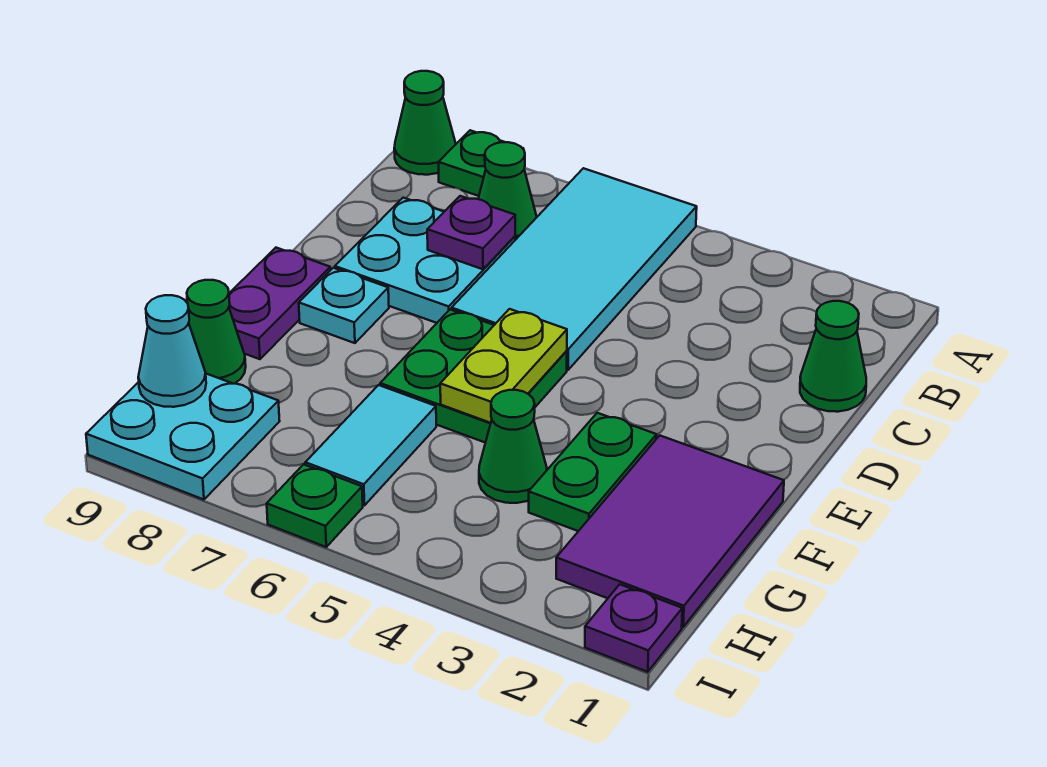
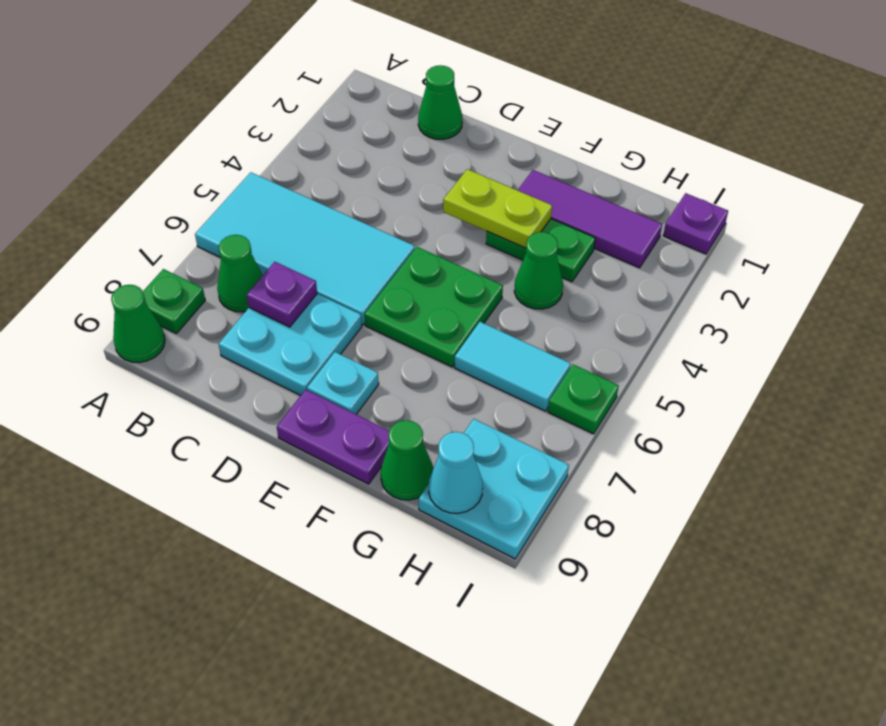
lime plate E5:F5 level 2 -> lime plate E3:F3 level 2
purple tile F1:H2 level 1 -> purple tile F2:H2 level 1

